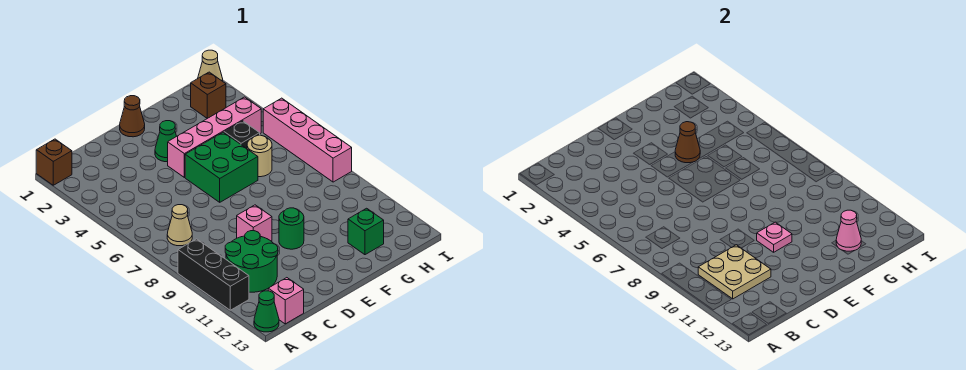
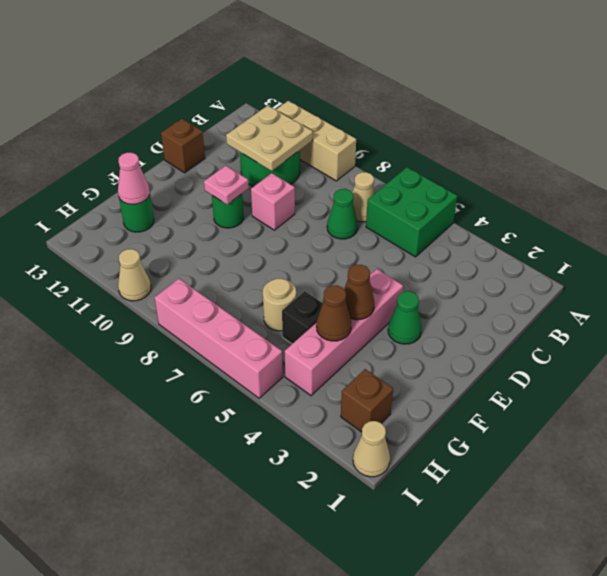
brown brick A1 level 1 -> brown brick D13 level 1
black brick A9:A11 level 1 -> tan brick A9:A11 level 1
green cone A13 level 1 -> green cone C7 level 1
pink brick B13 level 1 -> none
brown cone E1 level 1 -> brown cone G4 level 2
green brick E5:F6 level 1 -> green brick A5:B6 level 1
green brick G12 level 1 -> green round brick G12 level 1
none -> tan cone I10 level 1

